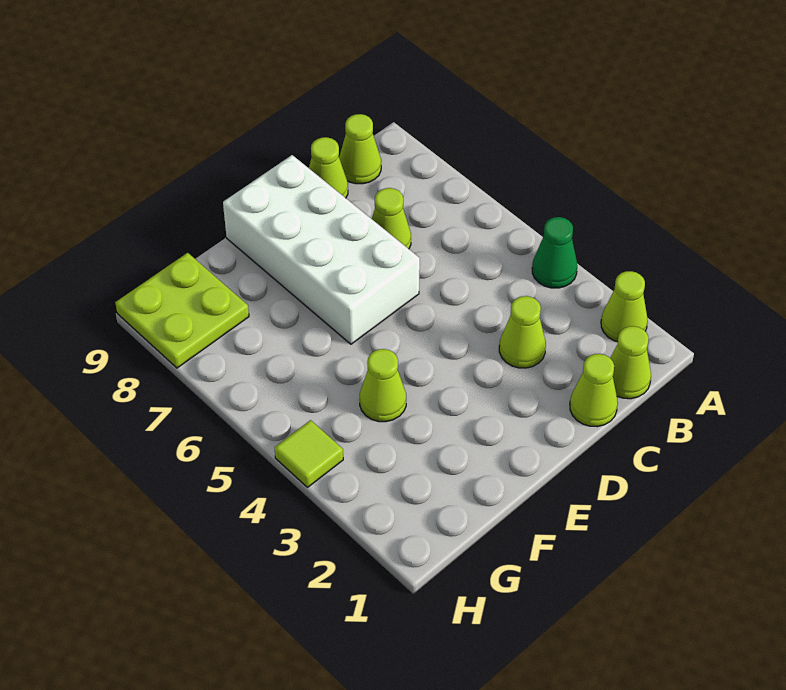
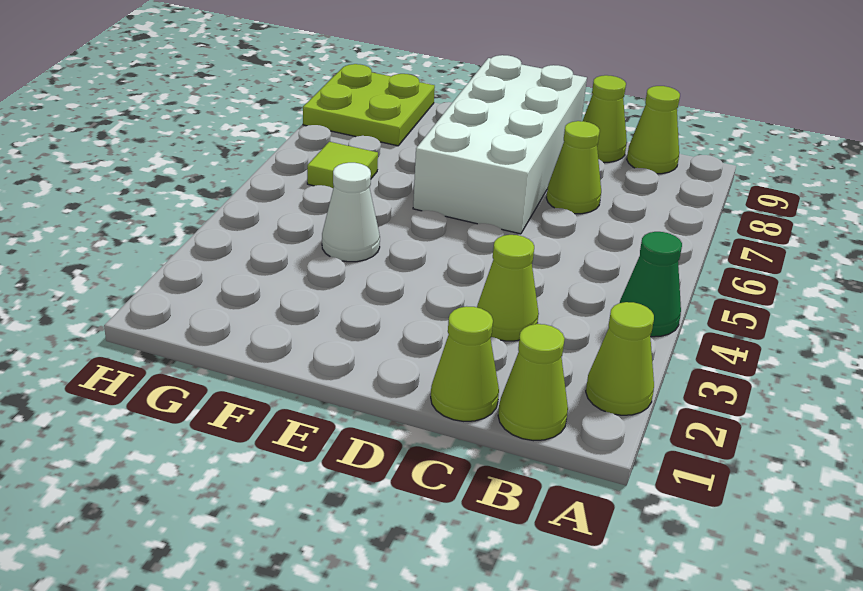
lime cone F4 level 1 -> white cone F4 level 1
lime tile H4 level 1 -> lime tile G6 level 1

